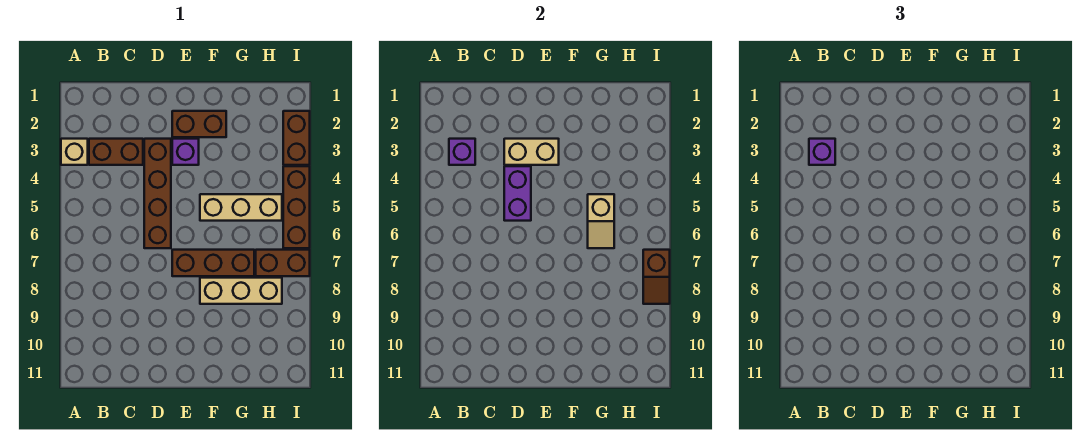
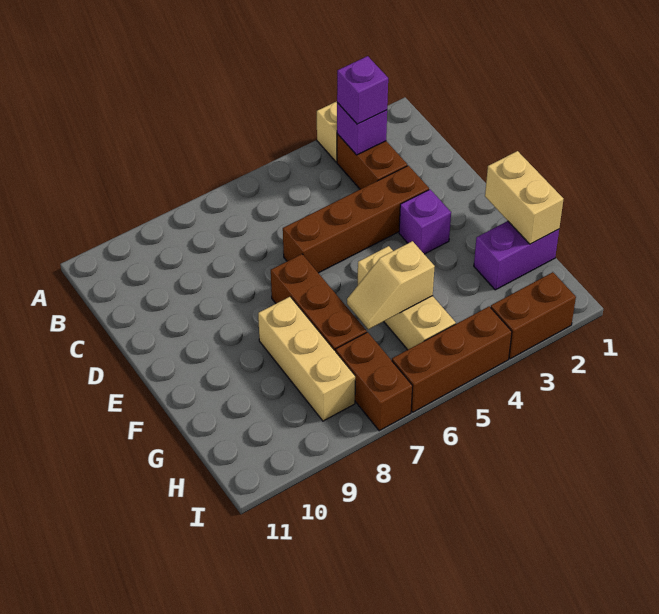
tan brick D3:E3 level 2 -> tan brick F1:G1 level 2
purple brick D4:D5 level 2 -> purple brick G1:G2 level 1
brown brick E2:F2 level 1 -> none
brown slope I7:I8 level 2 top 7 -> none

